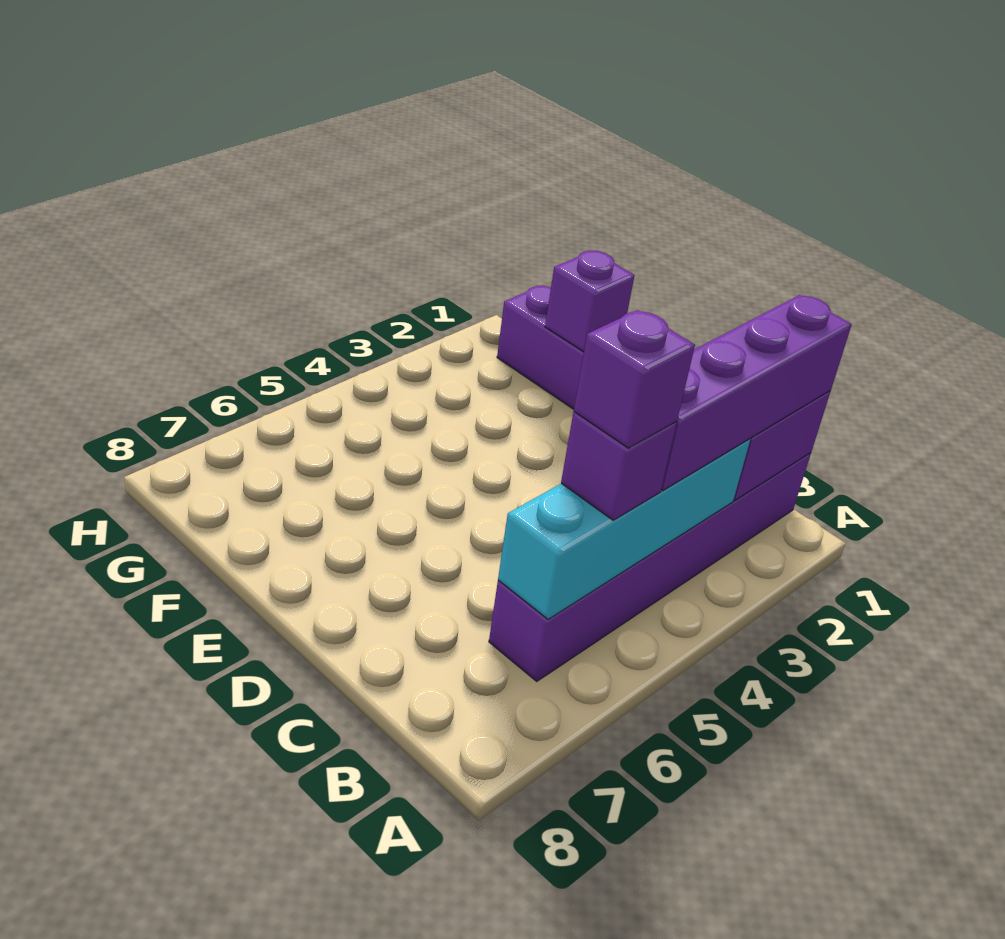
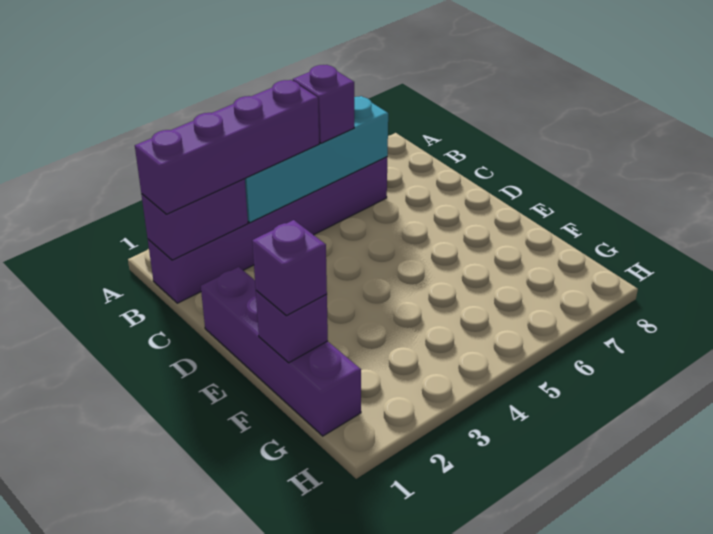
purple brick B5 level 4 -> purple brick F1 level 3

